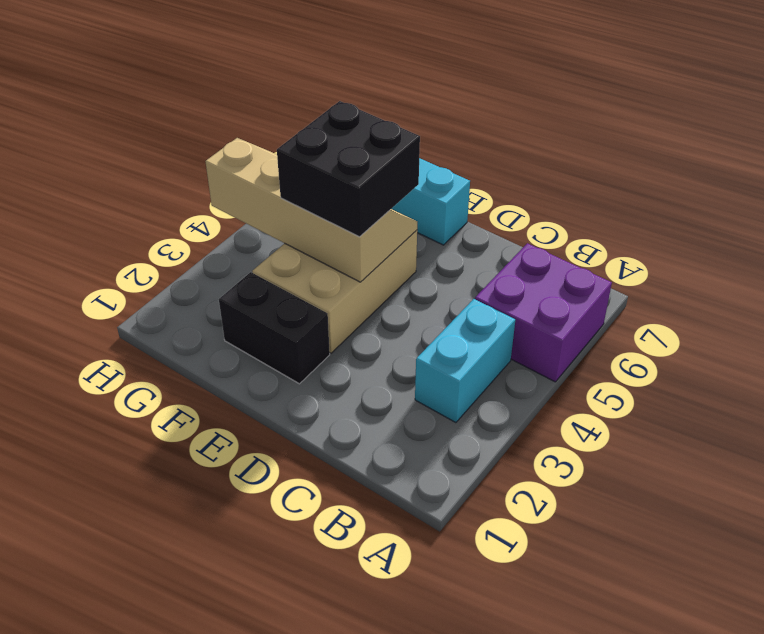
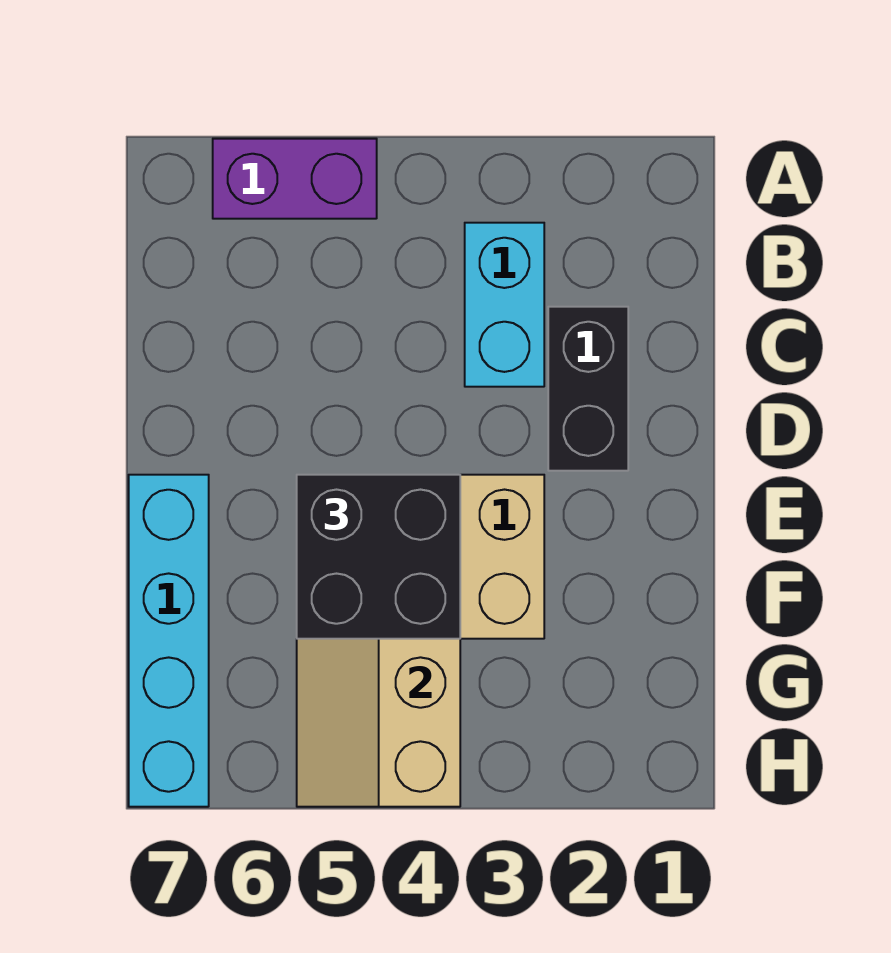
purple brick A5:B6 level 1 -> purple brick A5:A6 level 1
cyan brick B3:B4 level 1 -> cyan brick B3:C3 level 1
black brick E2:F2 level 1 -> black brick C2:D2 level 1

